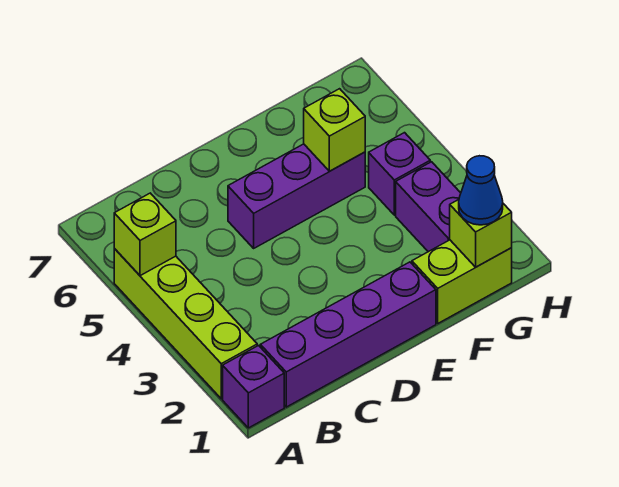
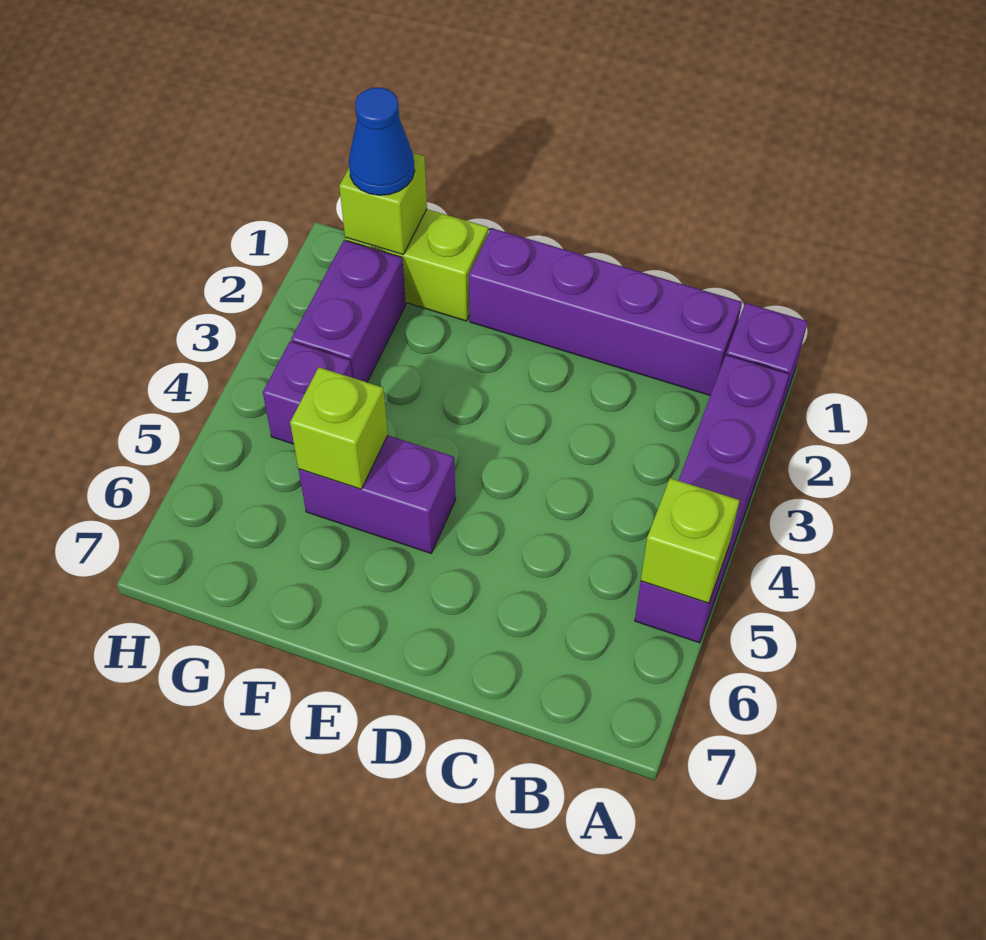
lime brick A2:A5 level 1 -> purple brick A2:A5 level 1
purple brick D5:F5 level 1 -> purple brick E5:F5 level 1

